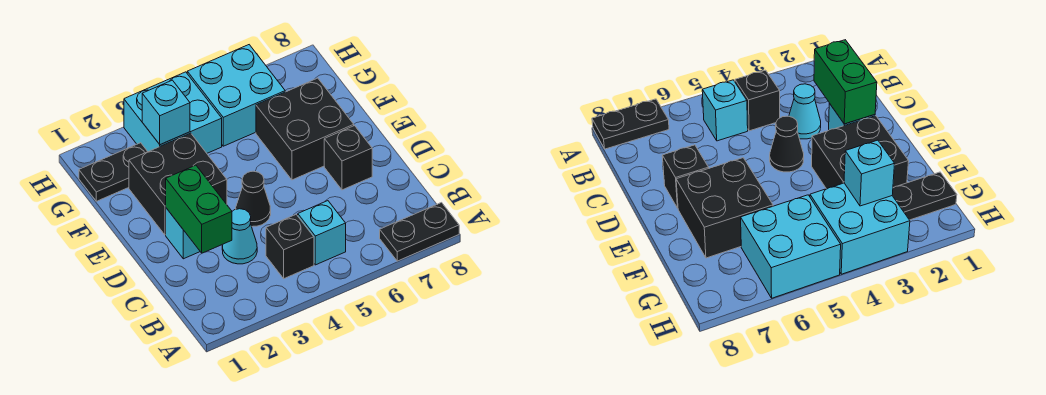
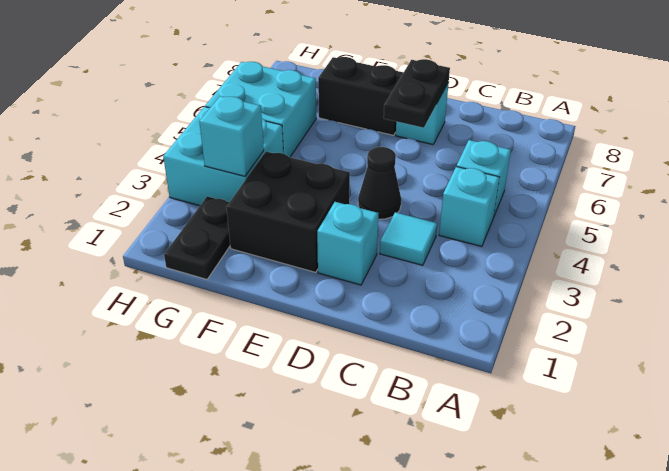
black plate A7:A8 level 1 -> black plate D6:D7 level 2
black brick B4 level 1 -> cyan brick B4 level 1
green brick C2:D2 level 2 -> none
cyan cone C3 level 1 -> cyan tile C3 level 1
black brick D7 level 1 -> cyan brick D7 level 1
black brick E6:F7 level 1 -> black brick E7:F7 level 1

